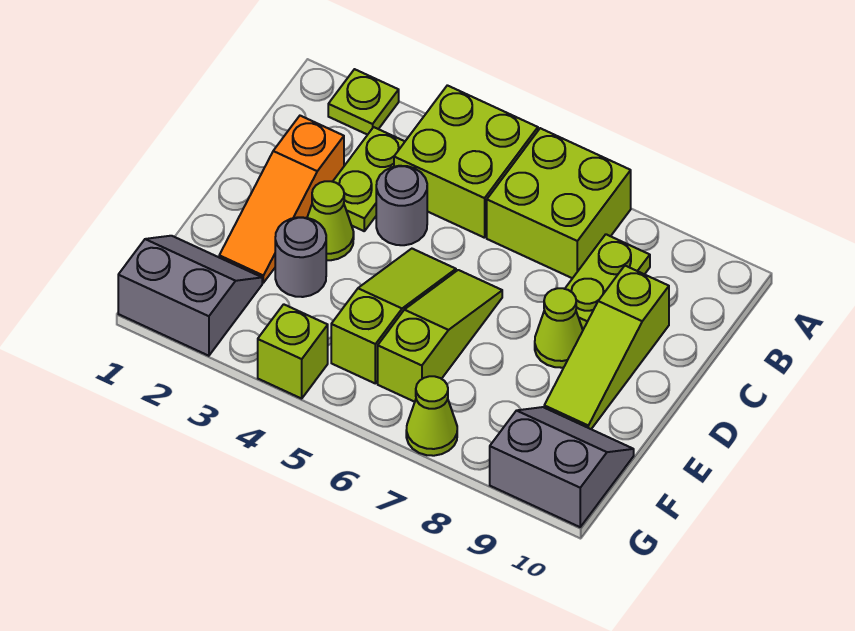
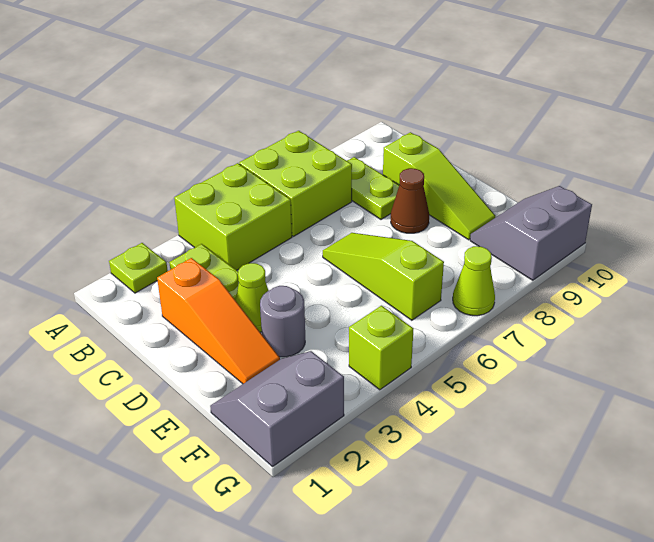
grey round brick C4 level 1 -> none
lime slope D5:F5 level 1 top F -> none
lime cone D8 level 1 -> brown cone D8 level 1

